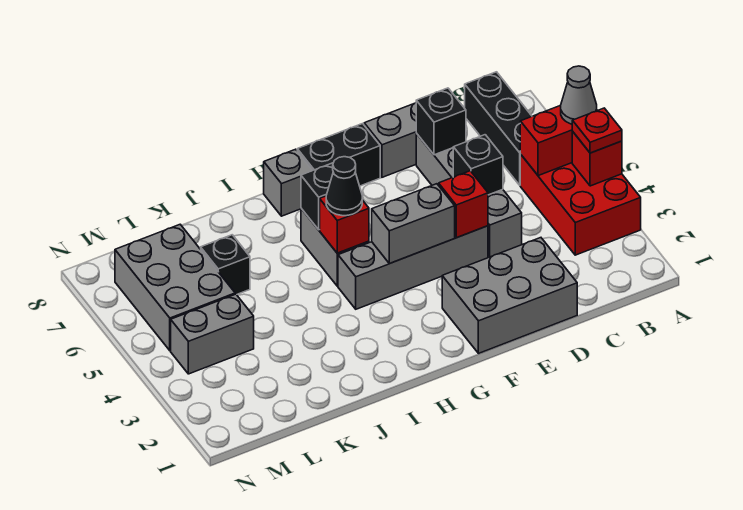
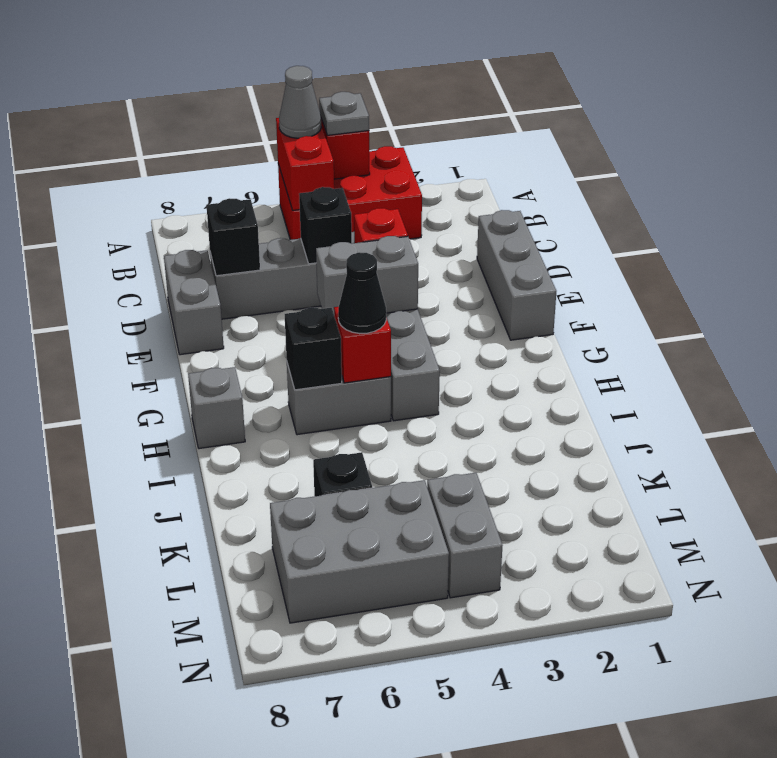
red plate A4 level 3 -> grey plate A4 level 3
black brick B6:B8 level 1 -> none
grey brick D1:F2 level 1 -> grey brick D1:F1 level 1
grey brick F4:G4 level 2 -> grey brick F4:F5 level 2
black brick F8:G8 level 1 -> none

